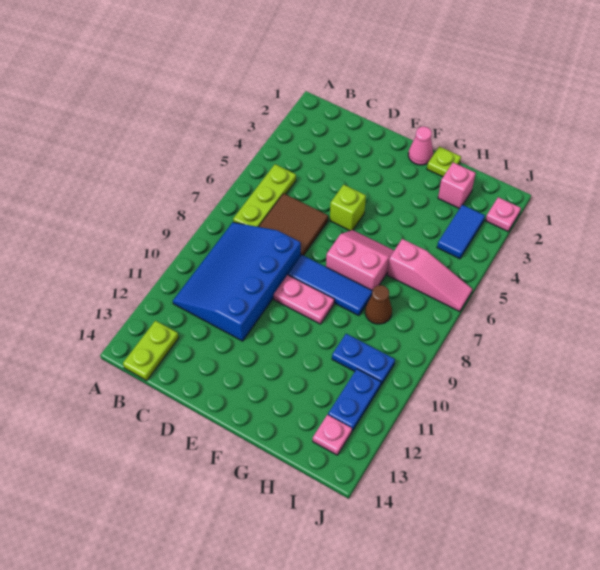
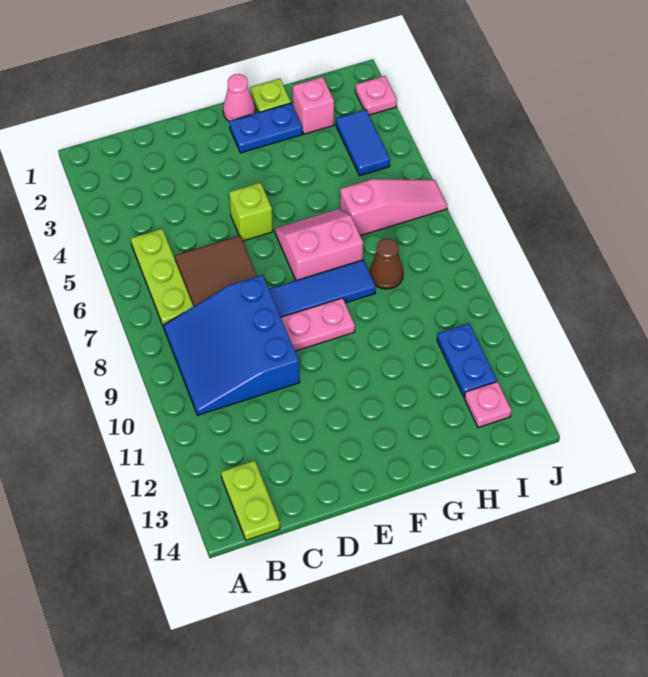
blue slope B8:D11 level 1 top D -> blue slope B8:D10 level 1 top D
blue plate H10:I10 level 1 -> blue plate F2:G2 level 1

